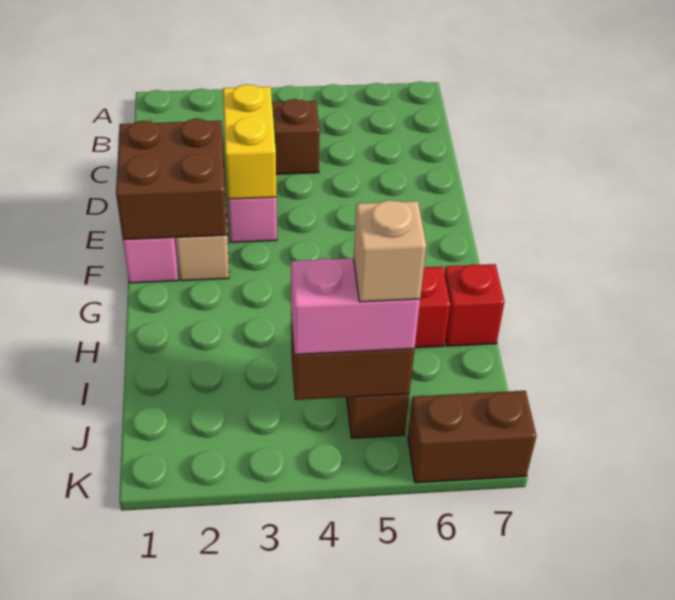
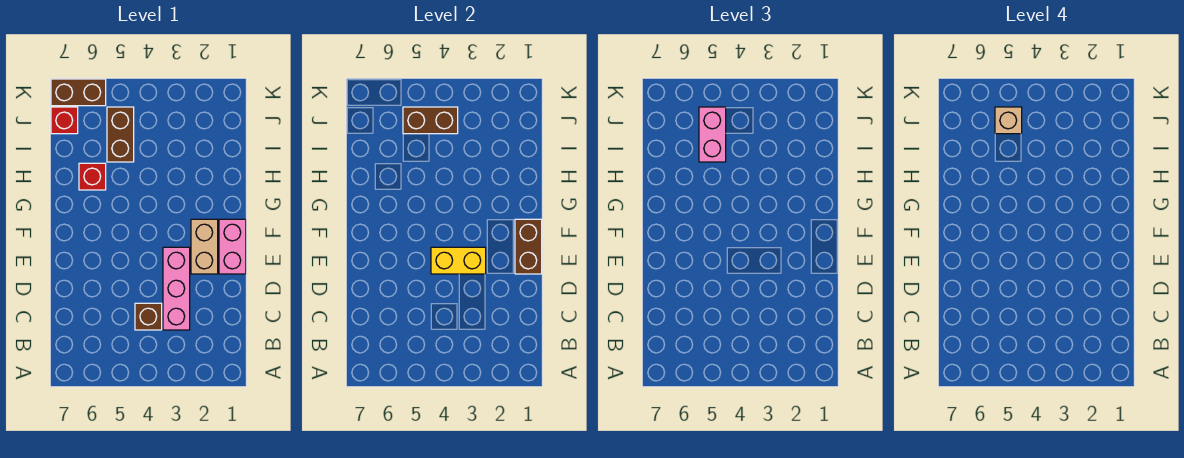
yellow brick D3:E3 level 2 -> yellow brick E3:E4 level 2
brown brick E1:F2 level 2 -> brown brick E1:F1 level 2
red brick H7 level 1 -> red brick J7 level 1
pink brick J4:J5 level 3 -> pink brick I5:J5 level 3

